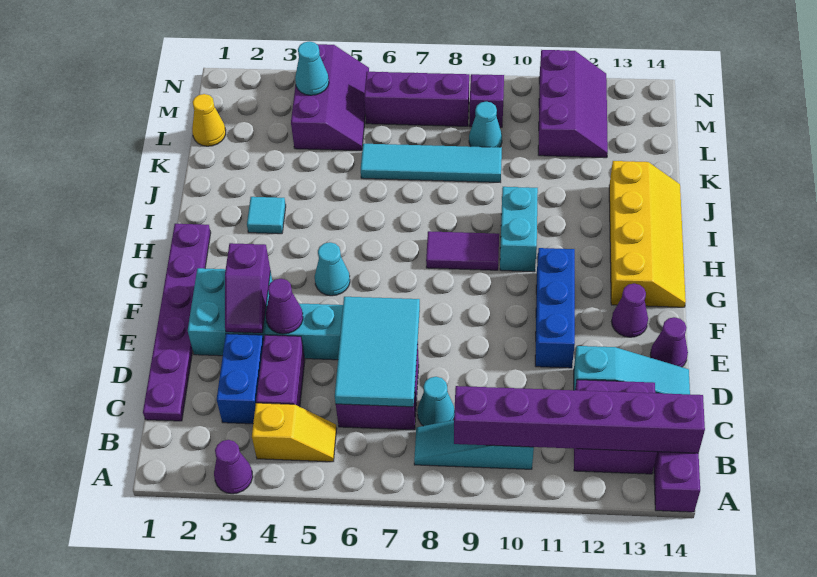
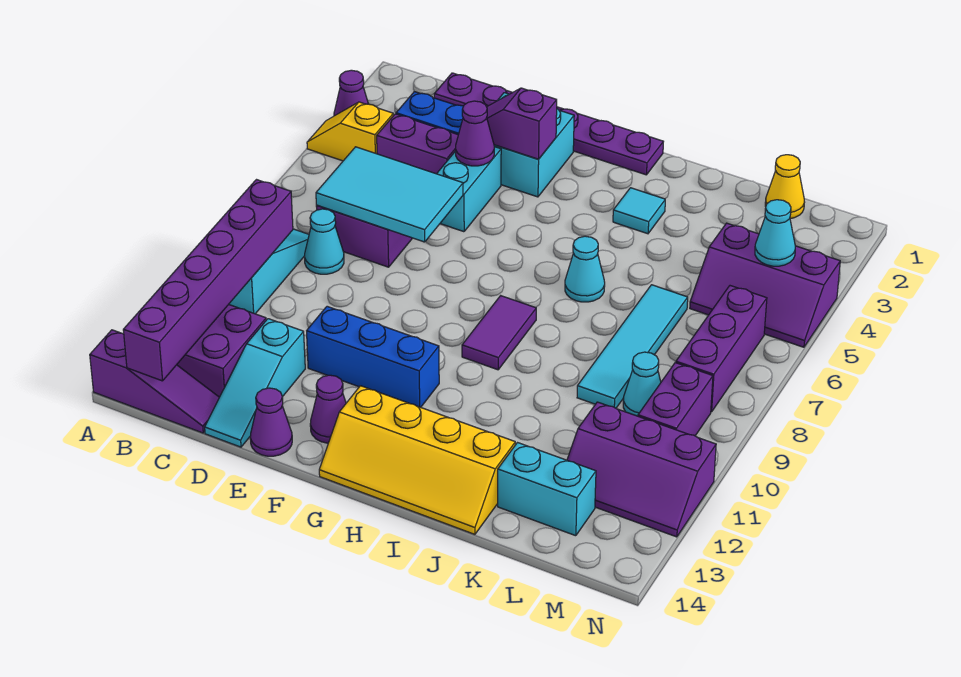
yellow slope B4:B5 level 1 top 4 -> yellow slope A4:B4 level 1 top B
cyan cone G5 level 1 -> cyan cone I6 level 1
cyan brick H10:I10 level 1 -> cyan brick K13:L13 level 1
purple brick M9 level 1 -> purple brick M9:M10 level 1

